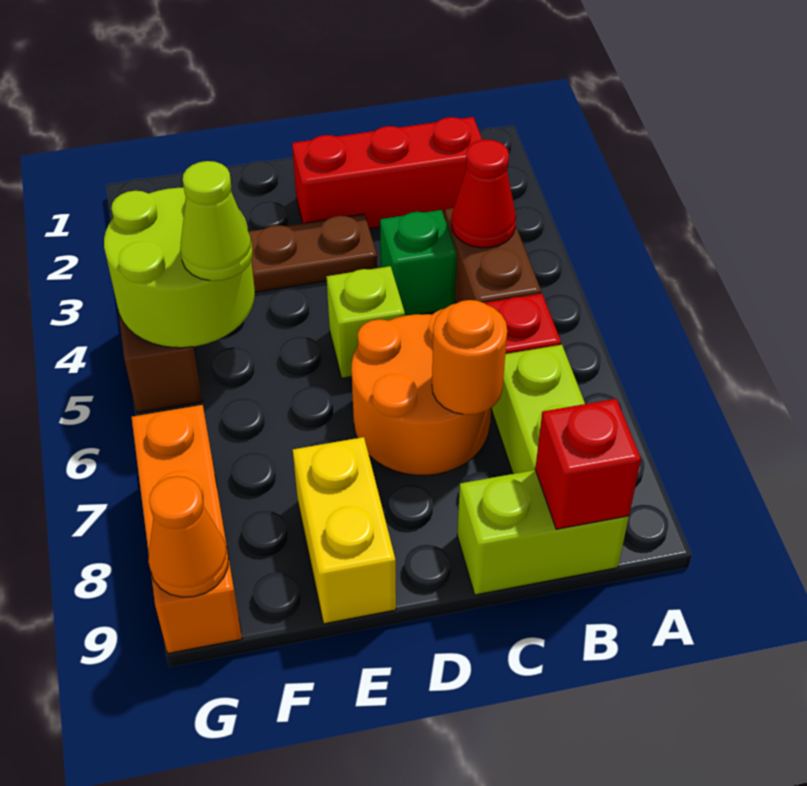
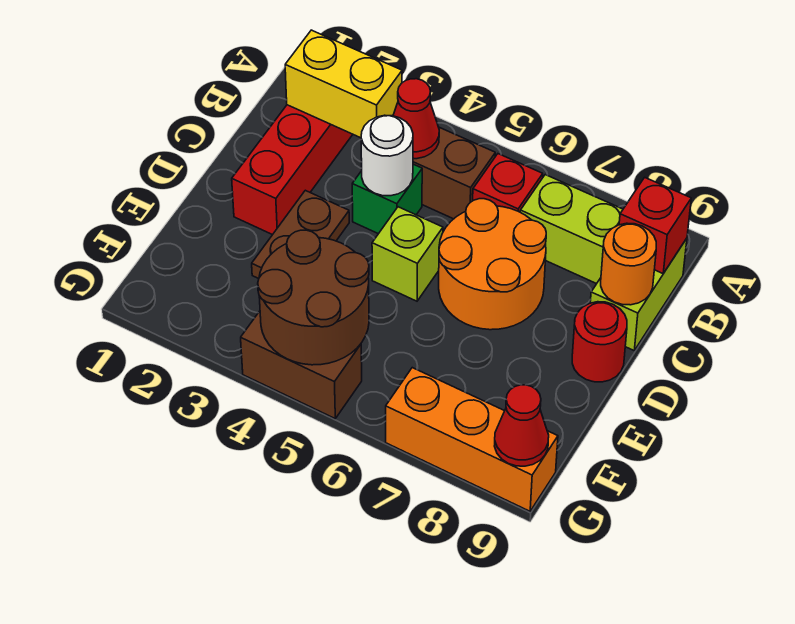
none -> white round brick C4 level 2
orange round brick C7 level 2 -> orange round brick C9 level 2
none -> red round brick D9 level 1
yellow brick E8:E9 level 1 -> yellow brick B2:B3 level 2
lime round brick F4:G5 level 2 -> brown round brick F4:G5 level 2
lime cone F5 level 3 -> none
orange cone G9 level 2 -> red cone G9 level 2

